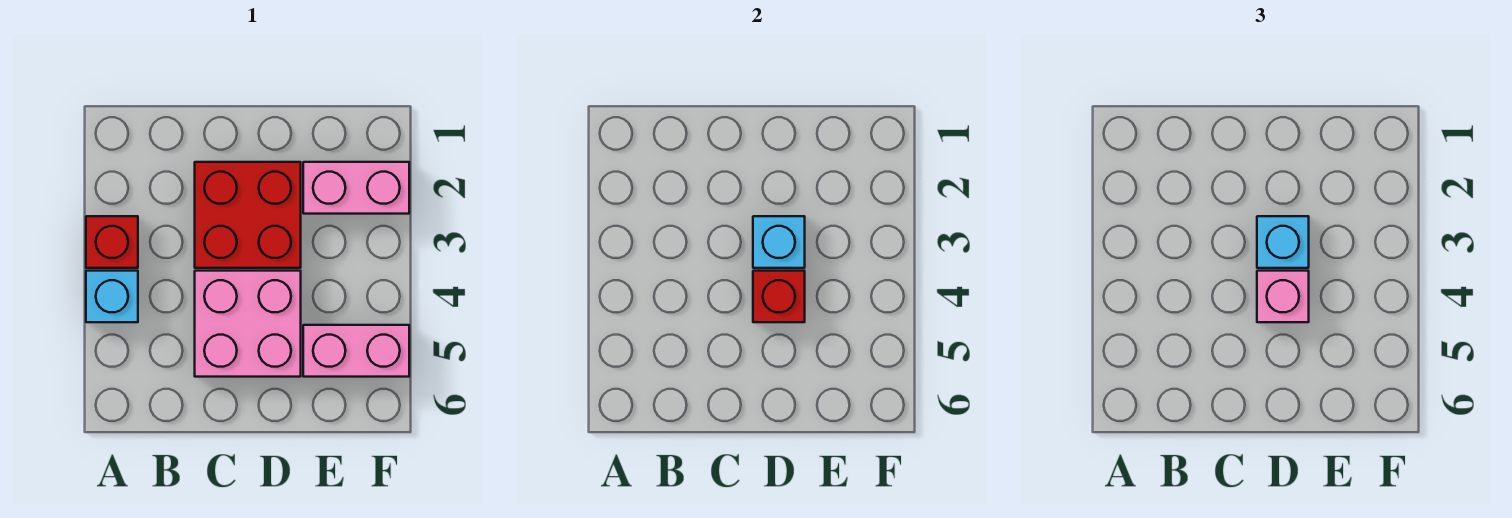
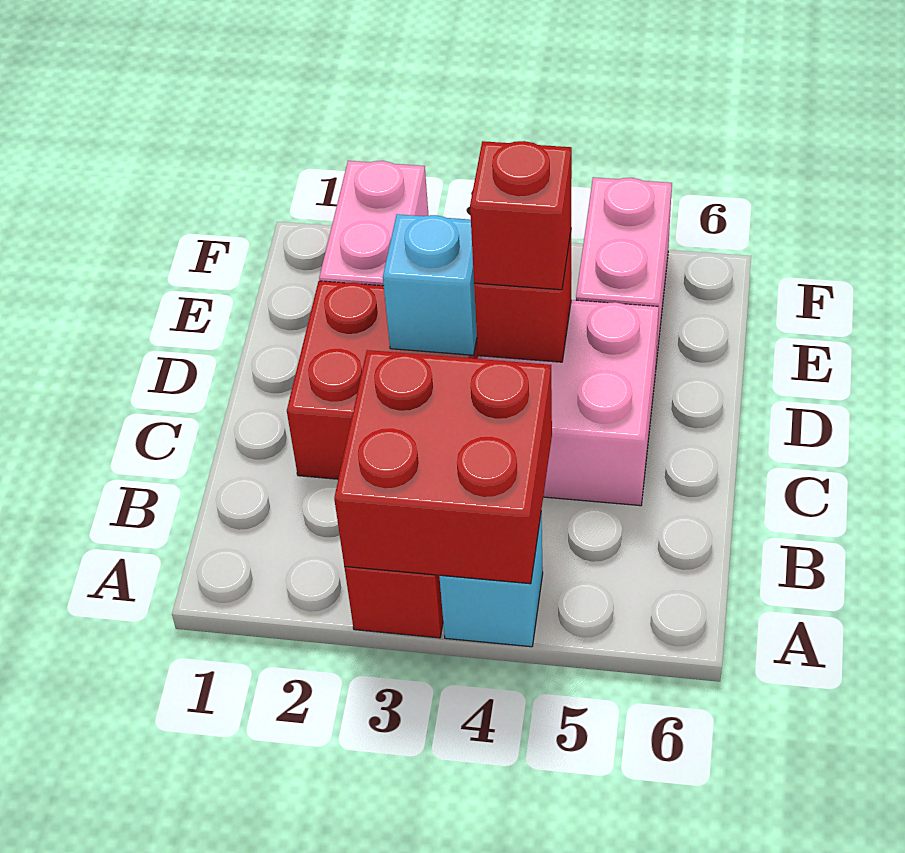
none -> red brick A3:B4 level 2
cyan brick D3 level 3 -> none
pink brick D4 level 3 -> red brick D4 level 3

